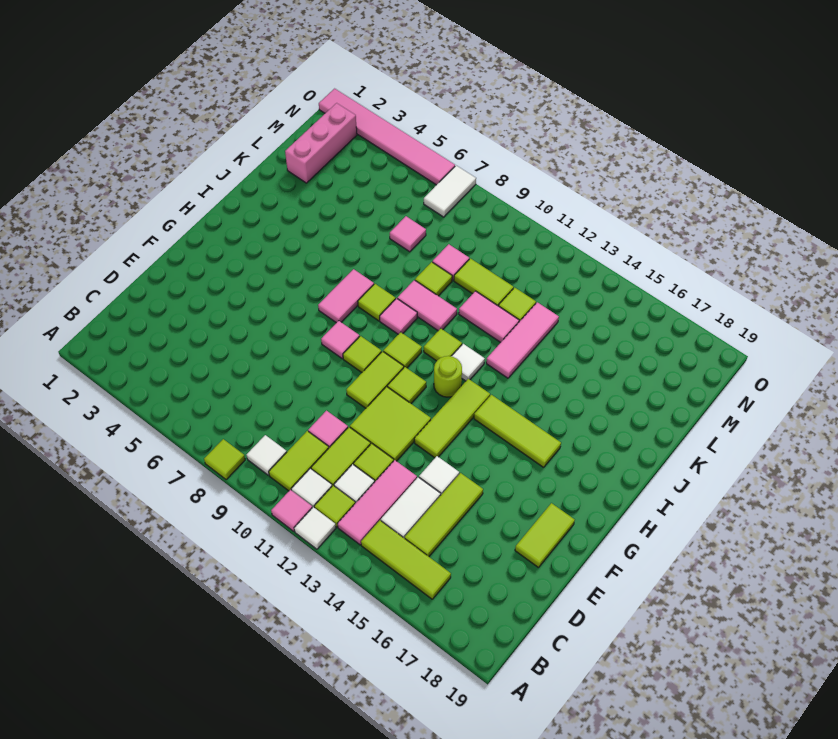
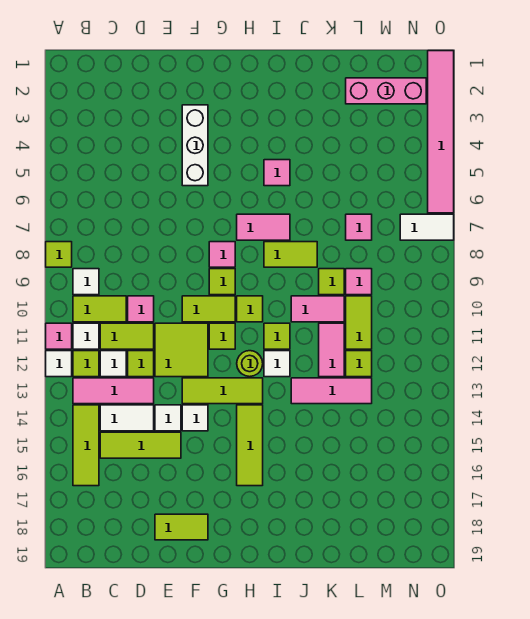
none -> white brick F3:F5 level 1
none -> white tile F14 level 1
lime tile I8 level 1 -> lime tile I8:J8 level 1
pink tile I9 level 1 -> pink tile I5 level 1
pink tile J9:J10 level 1 -> pink tile J10:K10 level 1

